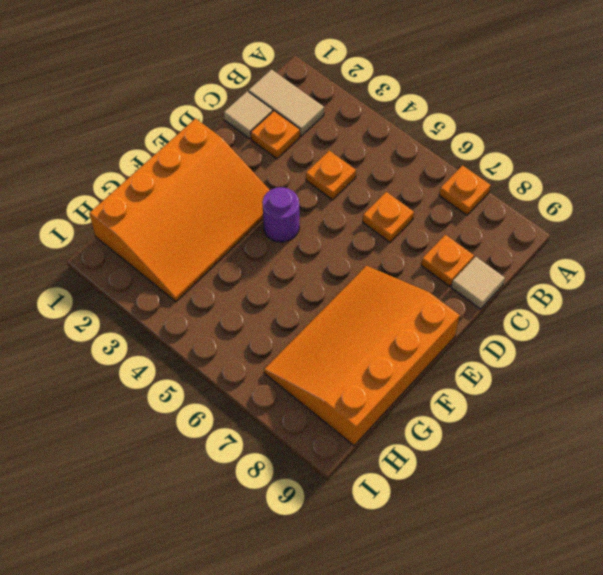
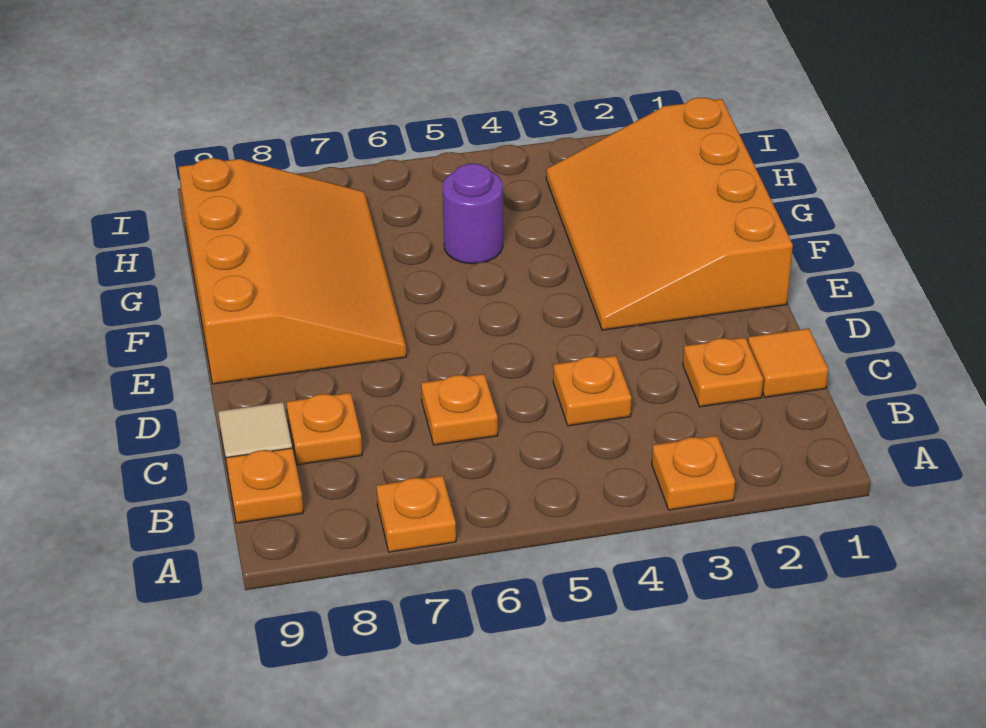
none -> orange plate A3 level 1
tan tile B1:B2 level 1 -> none
none -> orange plate B9 level 1
tan tile C1 level 1 -> orange tile C1 level 1
purple round brick E4 level 1 -> purple round brick G5 level 1

